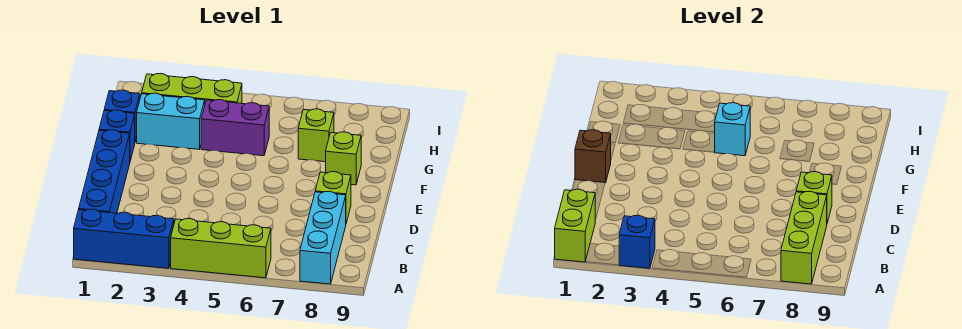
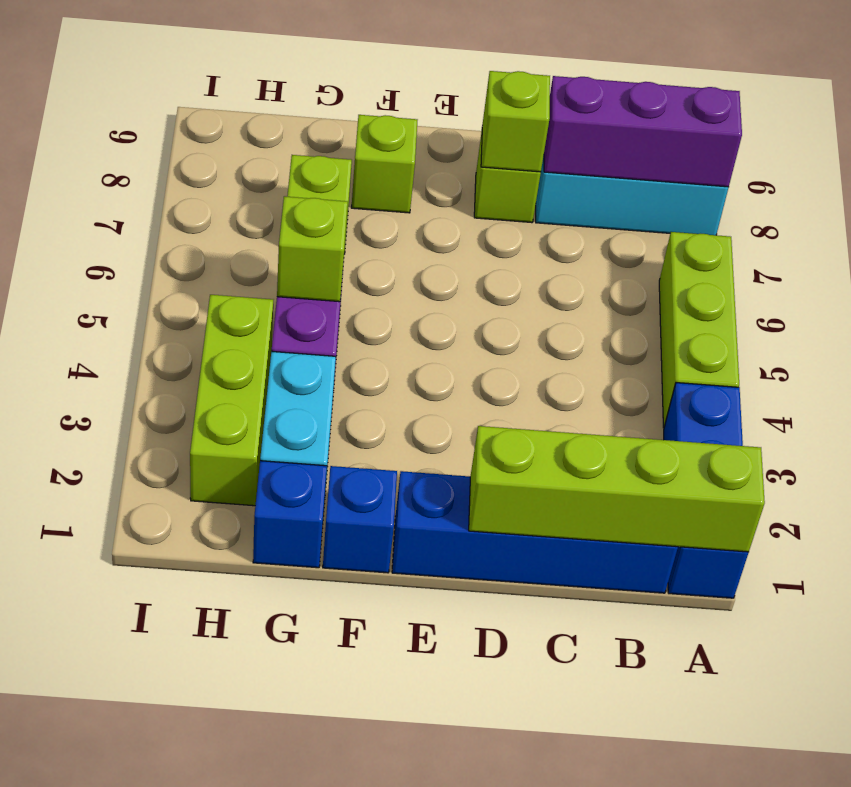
lime brick A1:B1 level 2 -> lime brick A1:D1 level 2
blue brick A3 level 2 -> none
lime brick A8:C8 level 2 -> purple brick A8:C8 level 2
brown brick E1 level 2 -> none
cyan brick G5 level 2 -> lime brick G5 level 2

